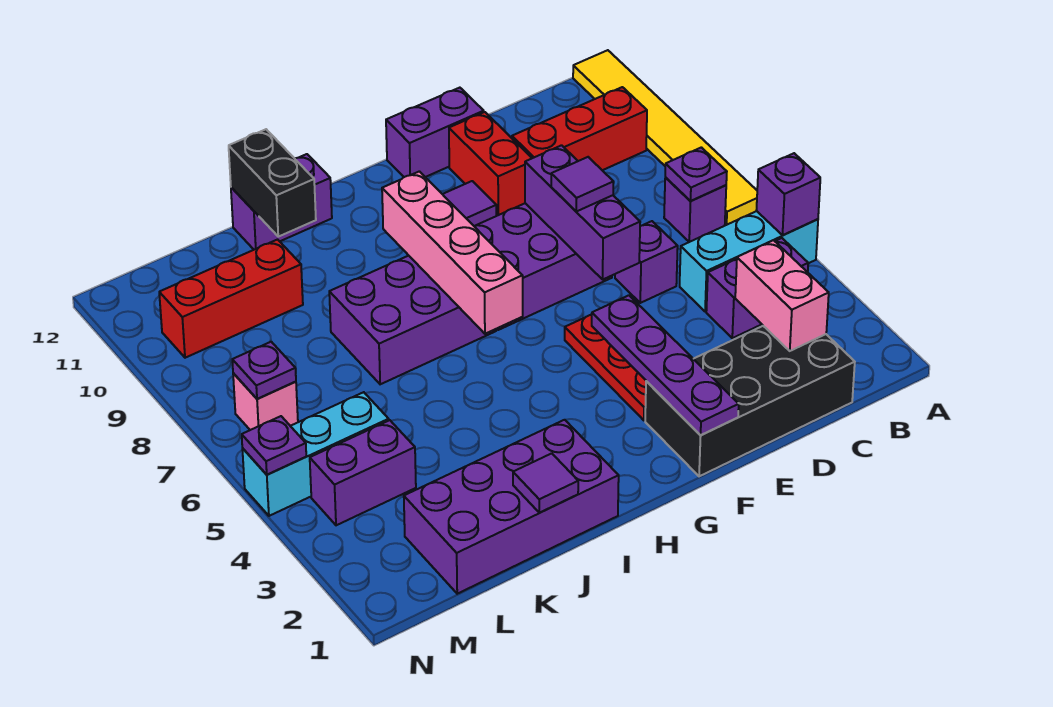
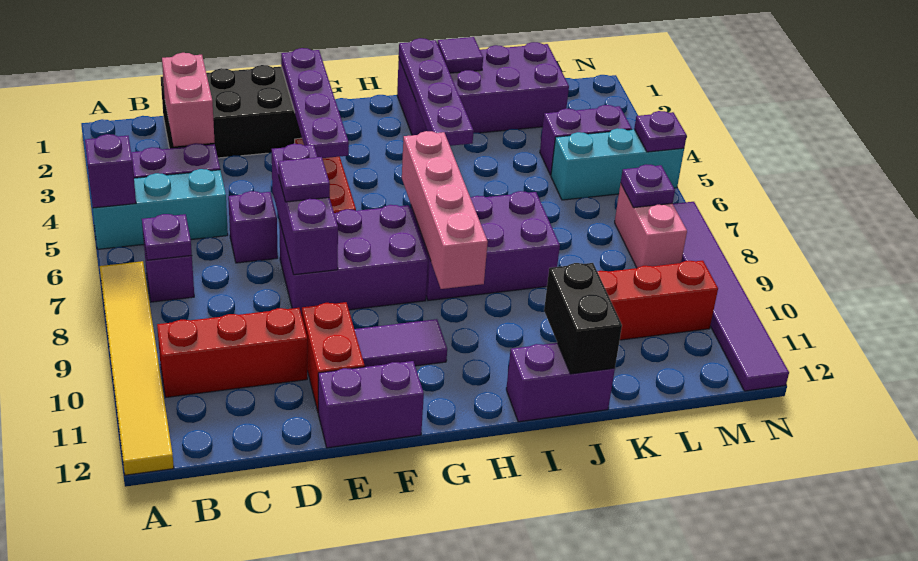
none -> purple plate I1:I4 level 2
pink brick M7 level 1 -> pink brick M7:M8 level 1
none -> purple tile N7:N12 level 1

